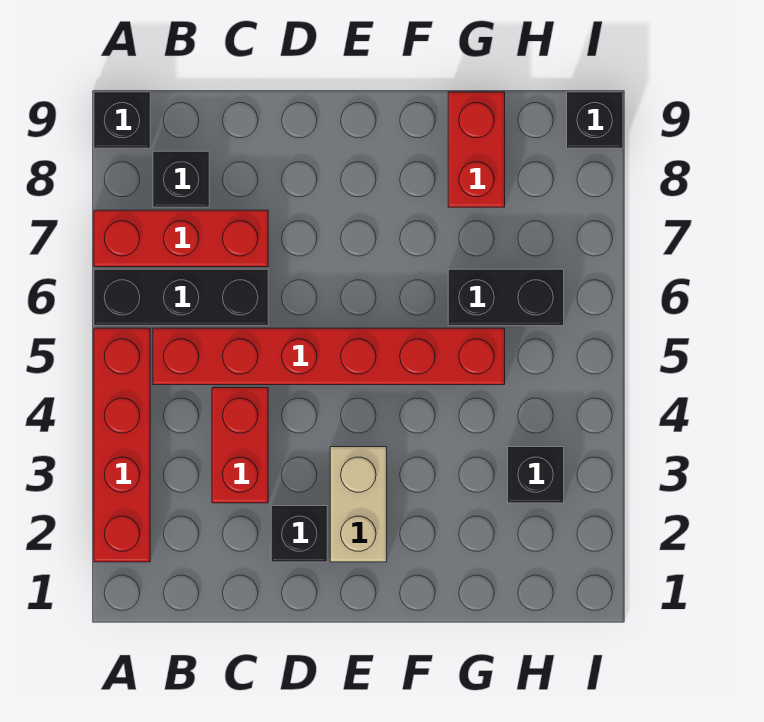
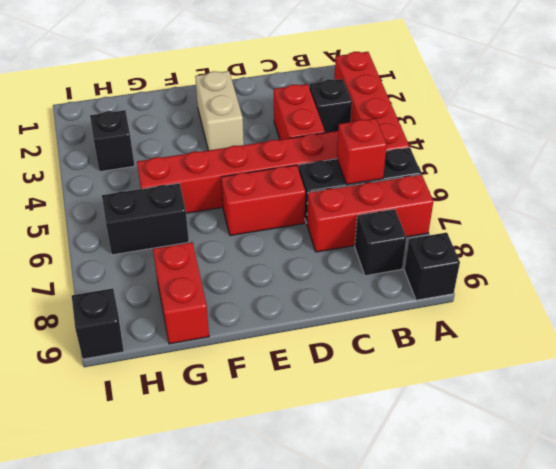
none -> red brick B6 level 2
black brick D2 level 1 -> black brick B3 level 1
none -> red brick D6:E6 level 1

